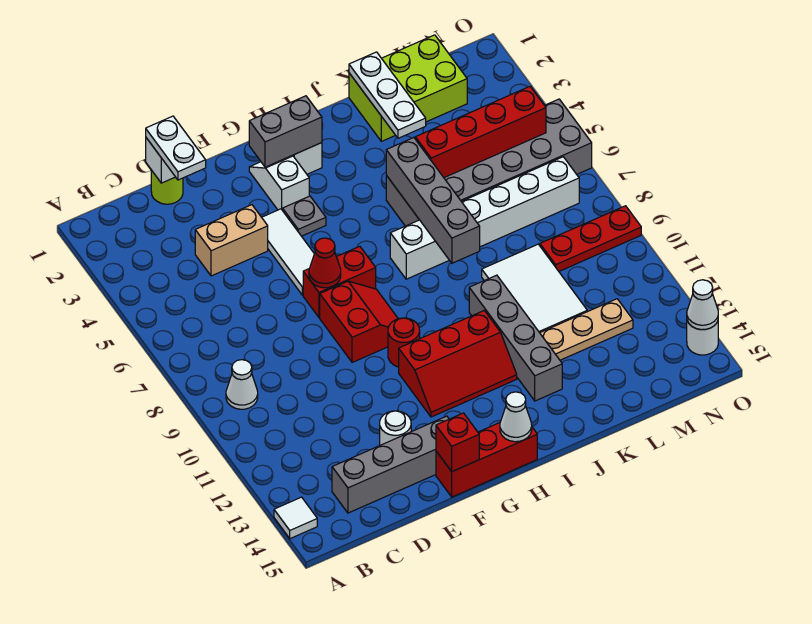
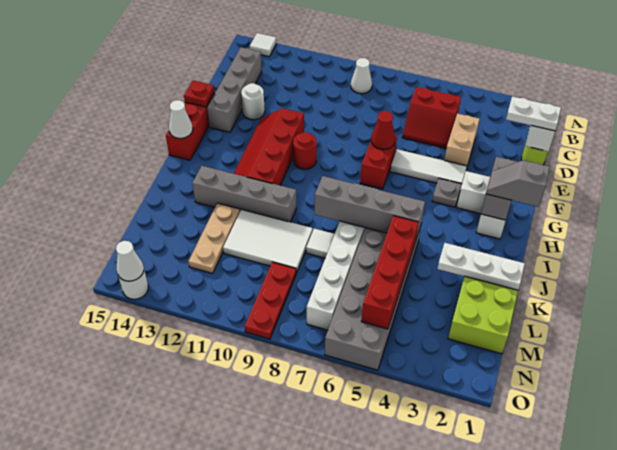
red slope F8:G9 level 1 top F -> red slope C5:D6 level 1 top C
red brick F15 level 2 -> red plate F15 level 2
red slope G11:I12 level 1 top 11 -> red slope F11:I12 level 1 top 11
none -> grey slope H1:H2 level 3 top 1
none -> white tile K8 level 1

